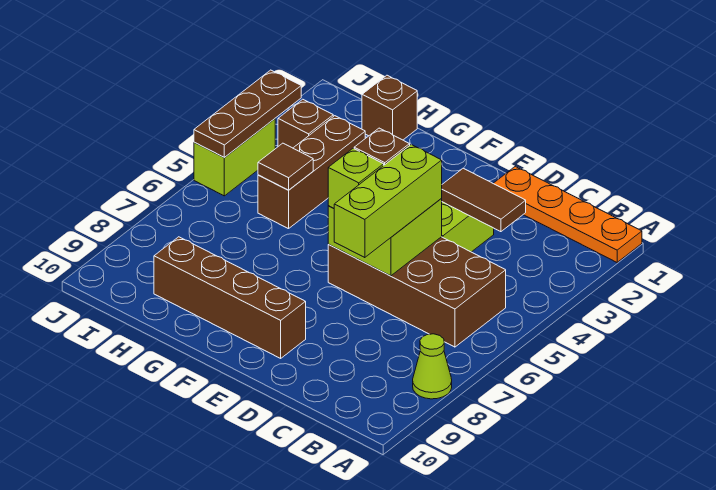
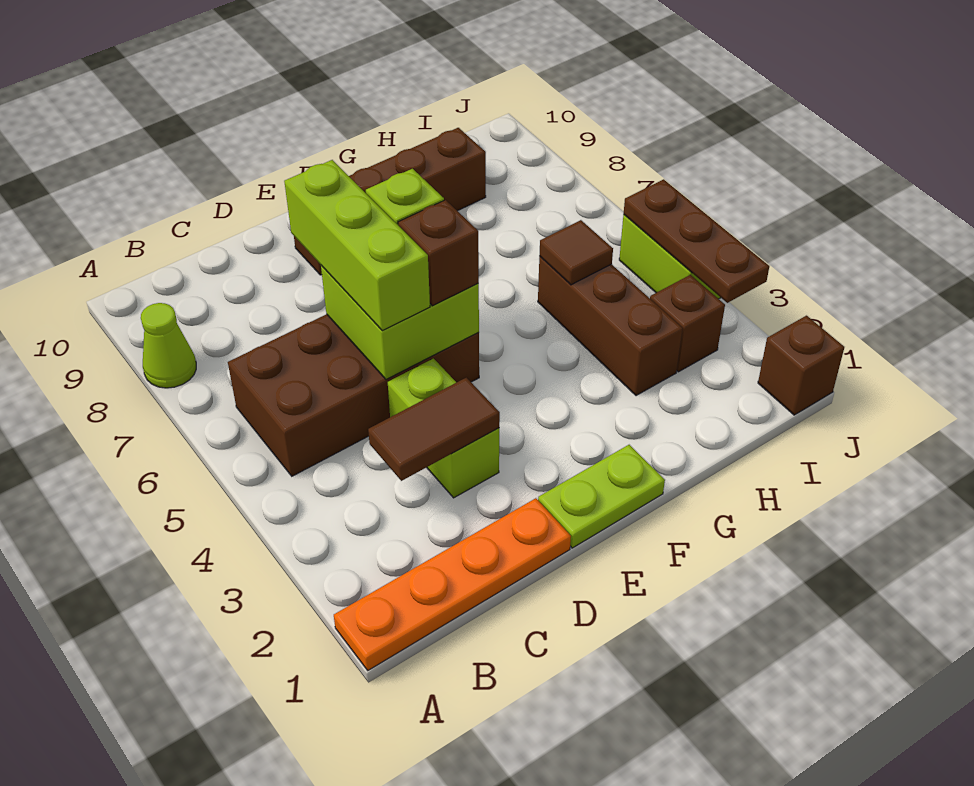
none -> lime plate E1:F1 level 1
brown brick H1 level 1 -> brown brick J1 level 1

